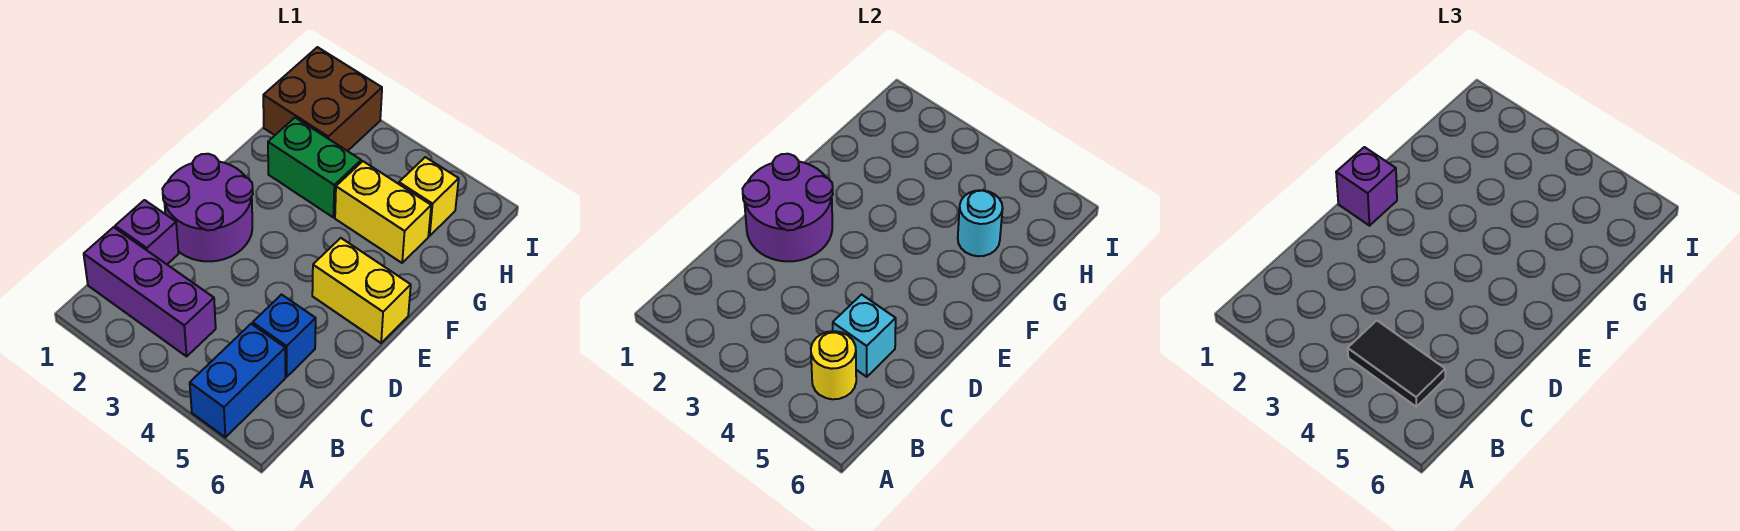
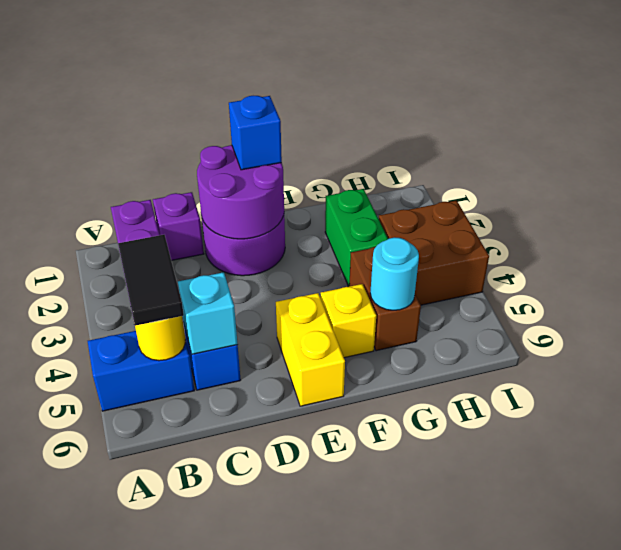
purple brick E1 level 3 -> blue brick E1 level 3
yellow brick G4:G5 level 1 -> brown brick G4:G5 level 1
brown brick H1:I2 level 1 -> brown brick H3:I4 level 1
yellow brick H5 level 1 -> yellow brick F5 level 1

